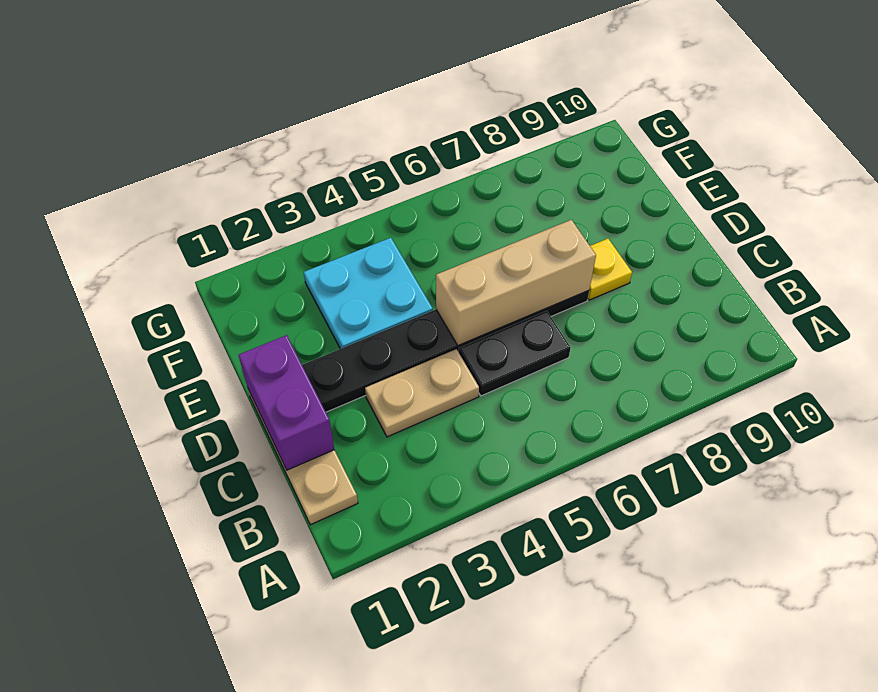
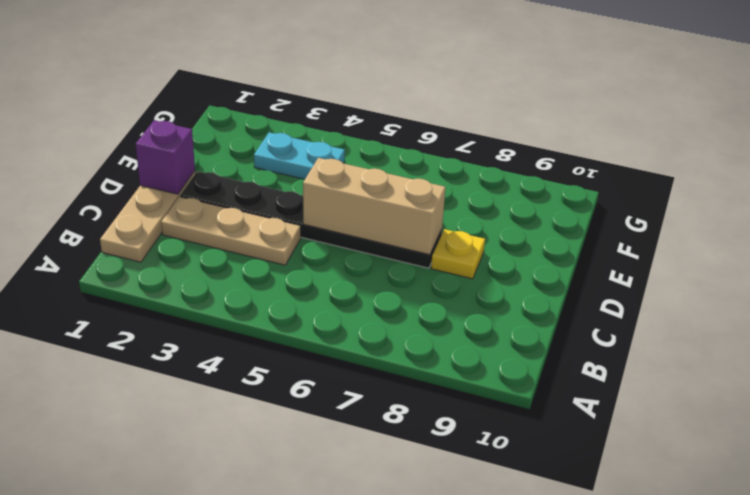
purple brick C1:D1 level 2 -> purple brick D1 level 2
tan plate C3:C4 level 1 -> tan plate C2:C4 level 1
black plate C5:C6 level 1 -> none
cyan plate E3:F4 level 1 -> cyan plate F3:F4 level 1

